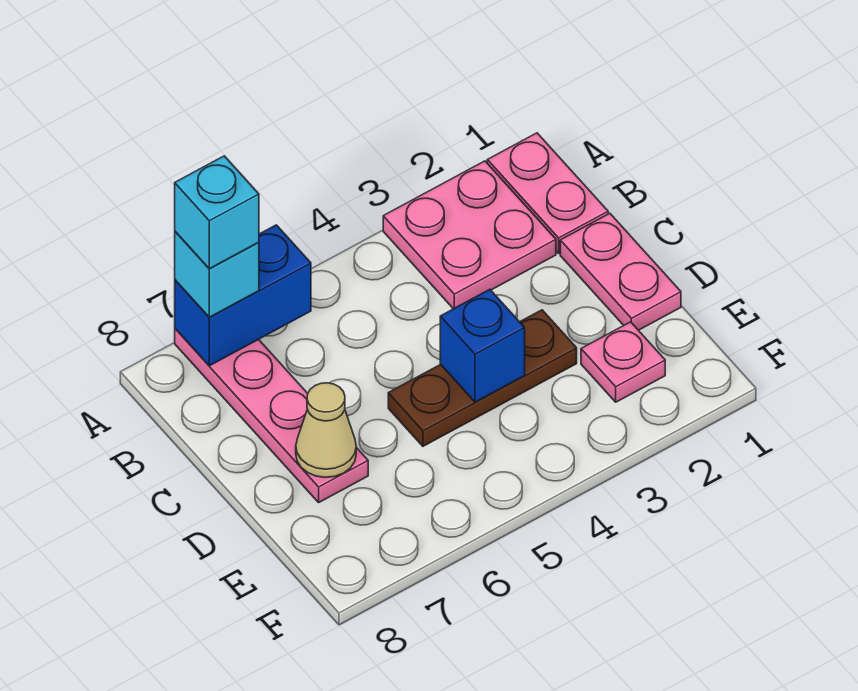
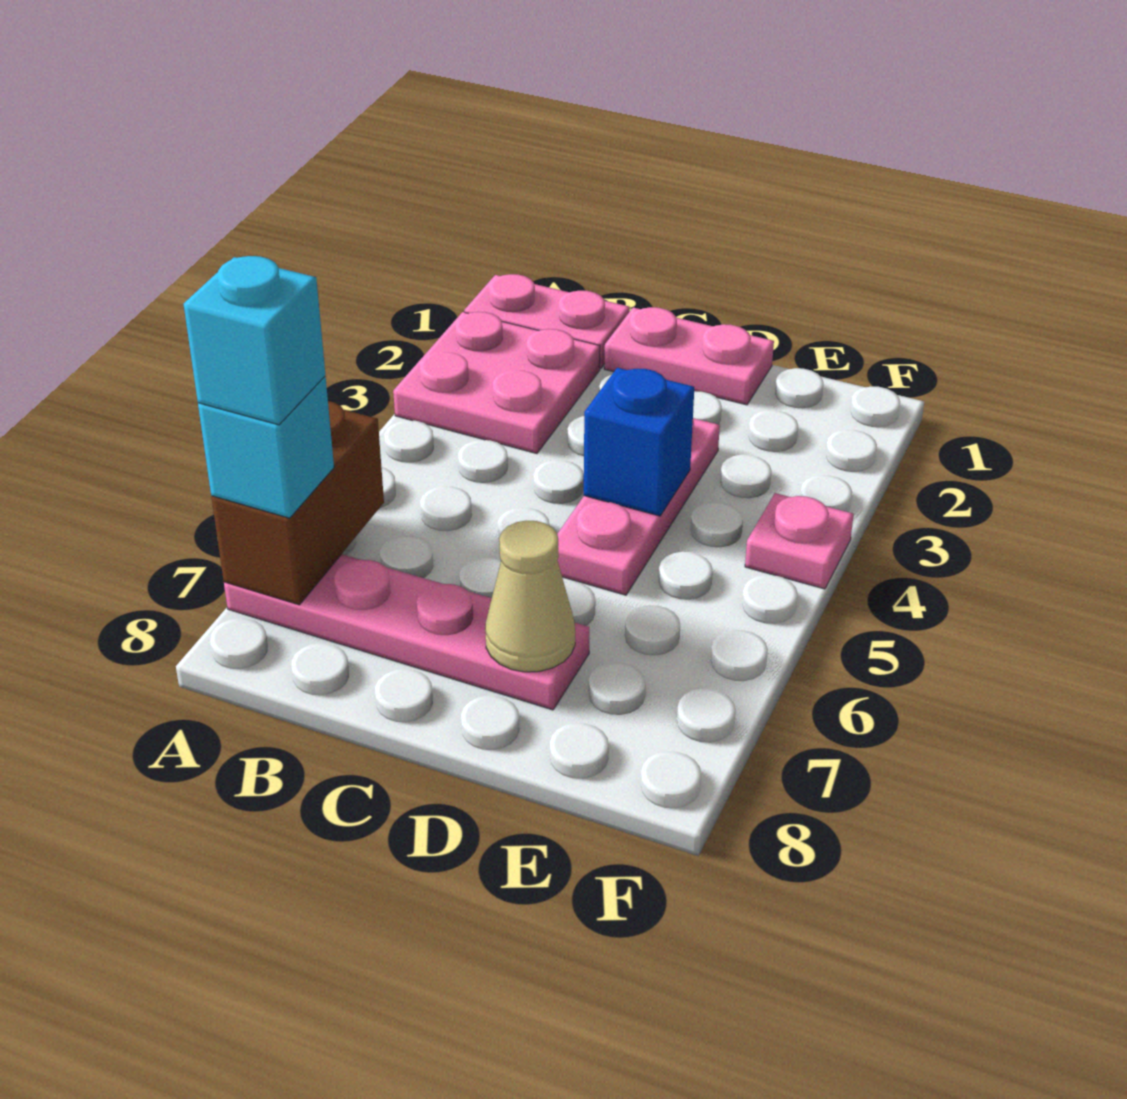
blue brick A6:A7 level 2 -> brown brick A6:A7 level 2
brown plate D3:D5 level 1 -> pink plate D3:D5 level 1
pink plate E2 level 1 -> pink plate F4 level 1

